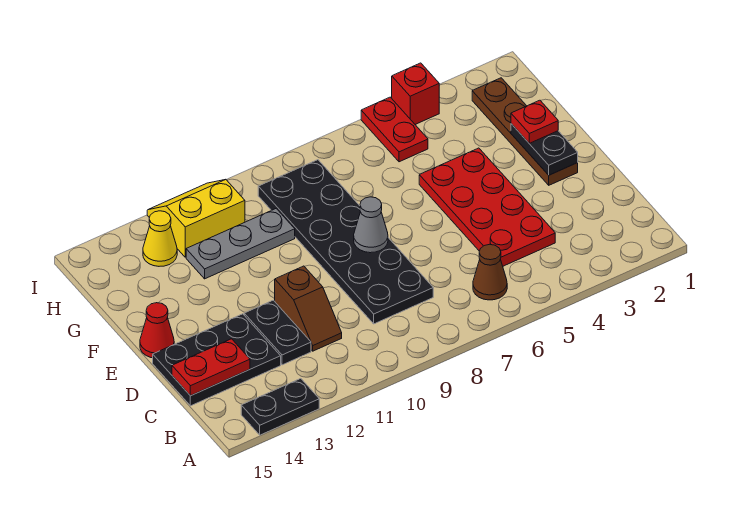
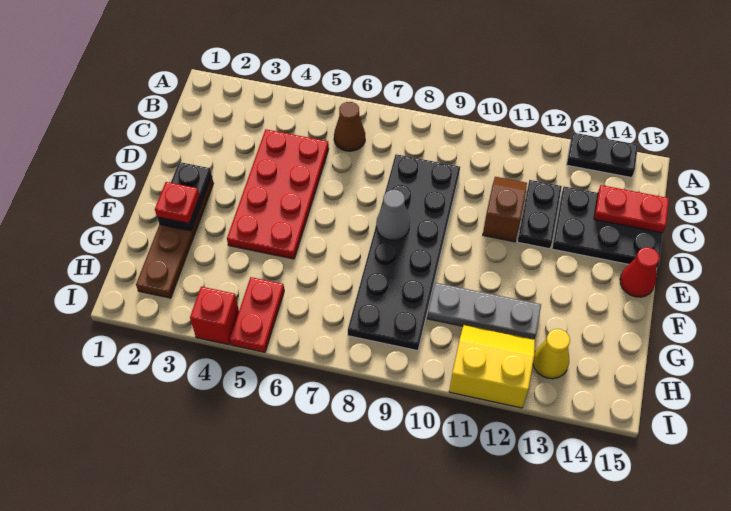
yellow slope H11:I12 level 1 top H -> yellow slope H11:I12 level 1 top I

